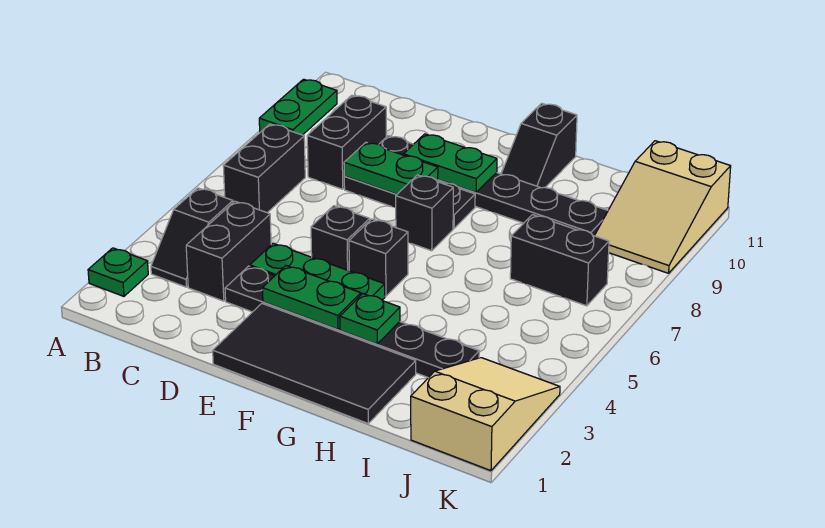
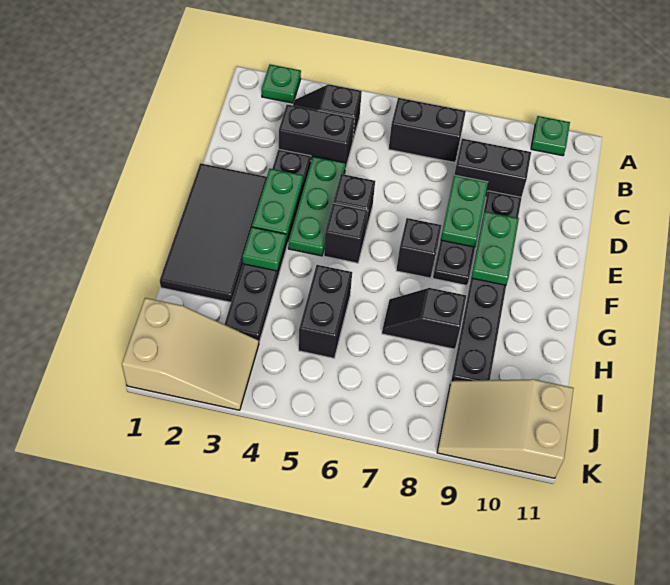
green plate A9:A10 level 1 -> green plate A10 level 1
black slope G10:G11 level 1 top 11 -> black slope H7:H8 level 1 top 8
black brick I7:J7 level 1 -> black brick H5:I5 level 1

